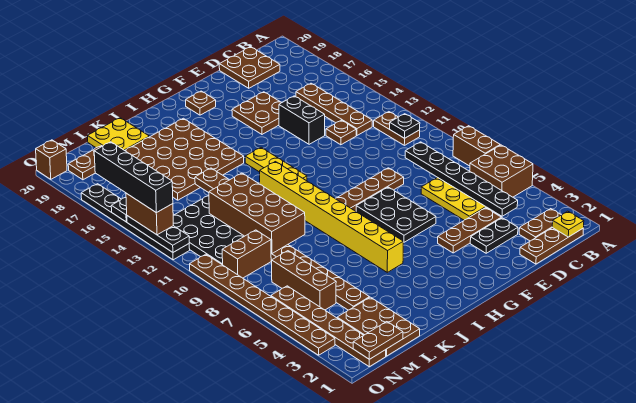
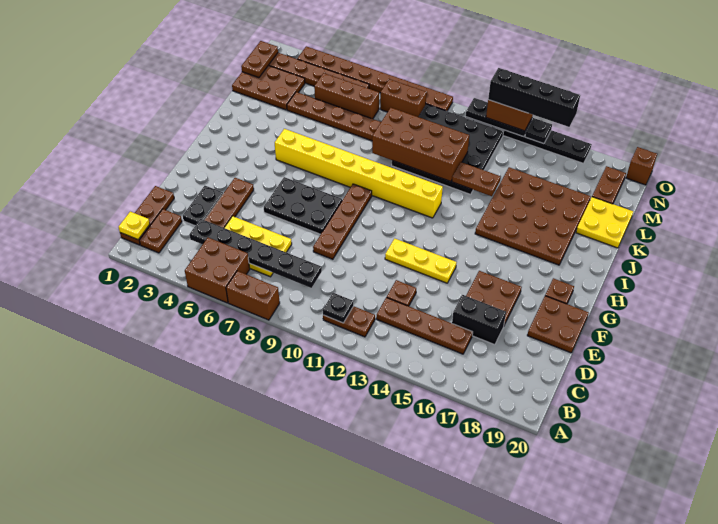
brown plate C19:D20 level 1 -> brown plate E19:F20 level 1
black brick E14:E15 level 1 -> black brick D16:D17 level 1
yellow plate H12:H14 level 1 -> yellow plate F12:F14 level 1
brown brick M9:N9 level 1 -> brown brick N8:N9 level 1

